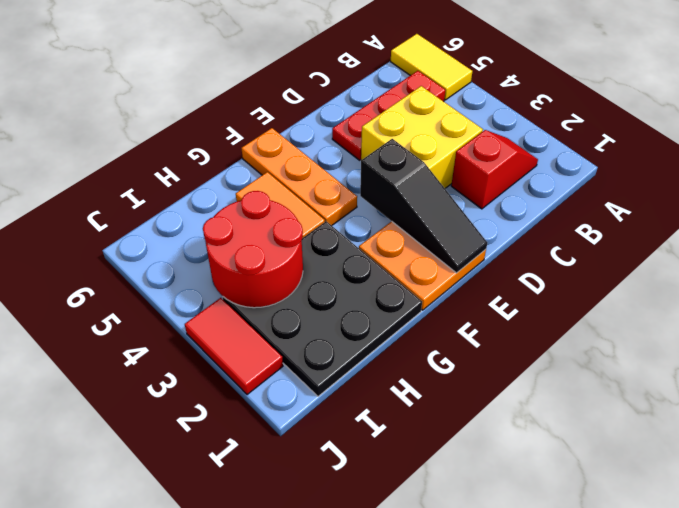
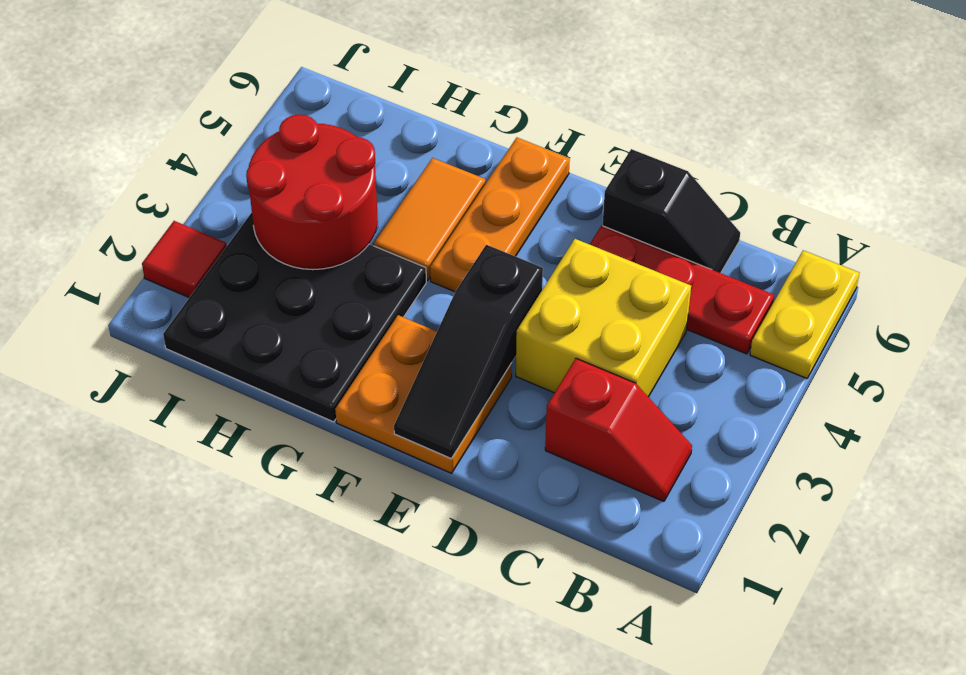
yellow tile A5:A6 level 1 -> yellow plate A5:A6 level 1
none -> black slope C6:D6 level 1 top D
red tile J2:J3 level 1 -> red tile J2 level 1

